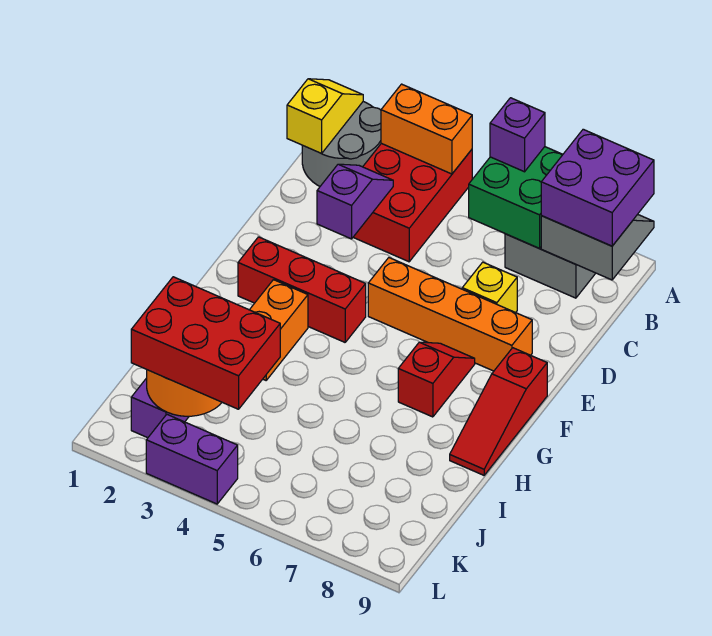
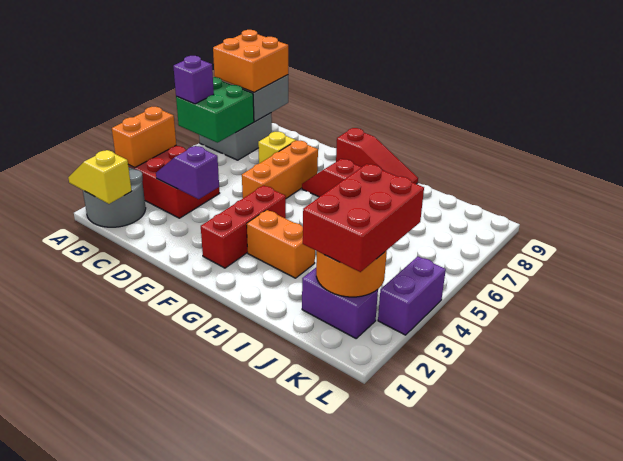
purple brick A8:B9 level 3 -> orange brick A8:B9 level 3
orange brick E5:E8 level 1 -> orange brick E5:E7 level 1

